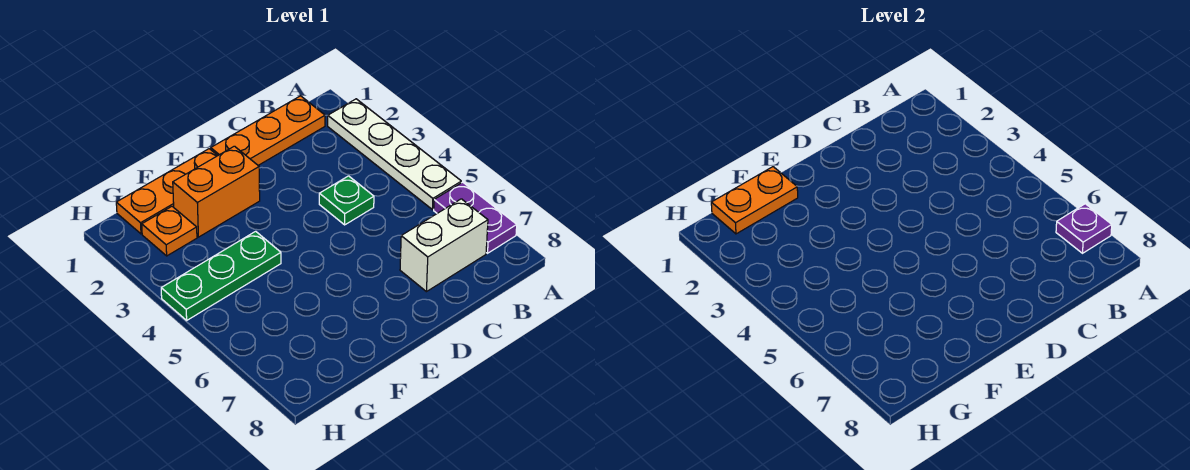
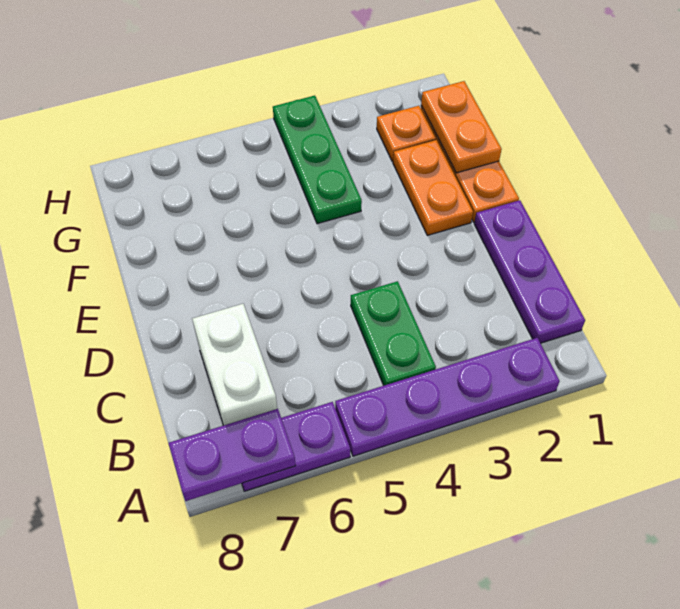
white plate A2:A5 level 1 -> purple plate A2:A5 level 1
purple plate A7 level 2 -> purple plate A7:A8 level 2
orange plate B1:D1 level 1 -> purple plate B1:D1 level 1
green plate C4 level 1 -> green plate B4:C4 level 1
orange brick E2:F2 level 1 -> orange plate E2:F2 level 1

